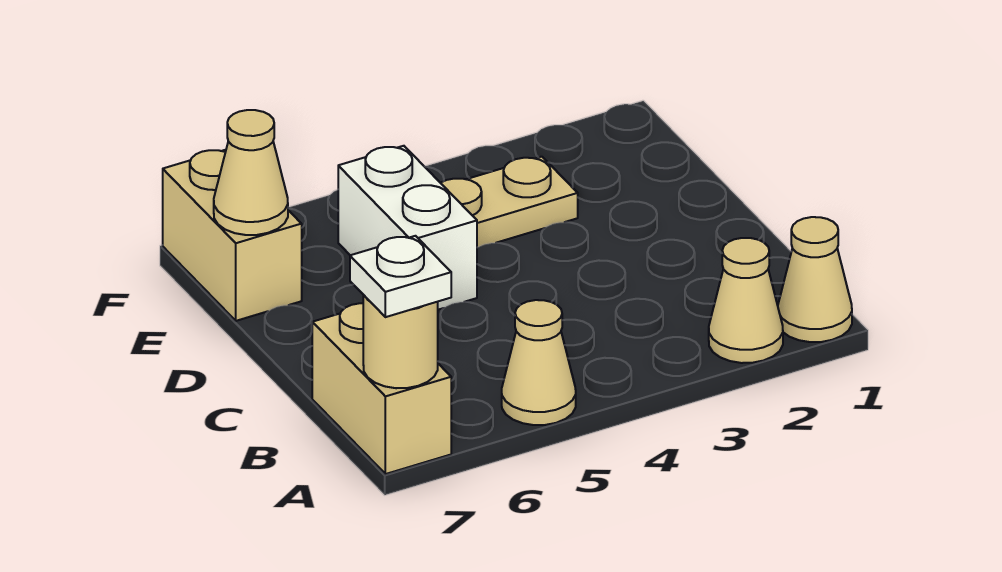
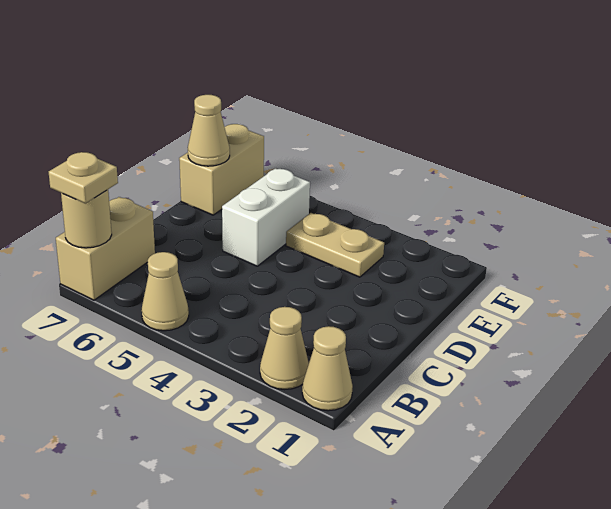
white plate A7 level 3 -> tan plate A7 level 3

